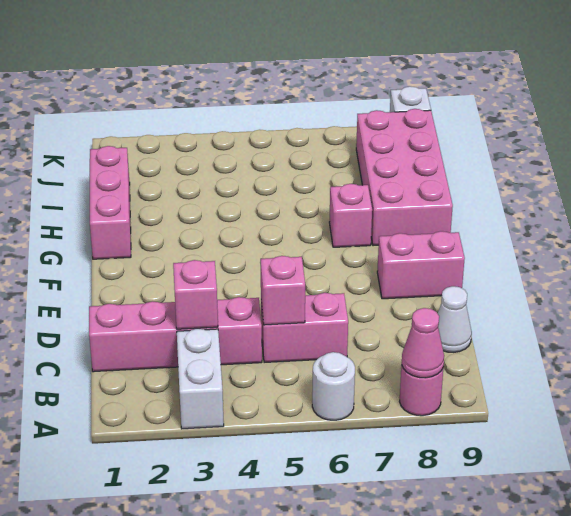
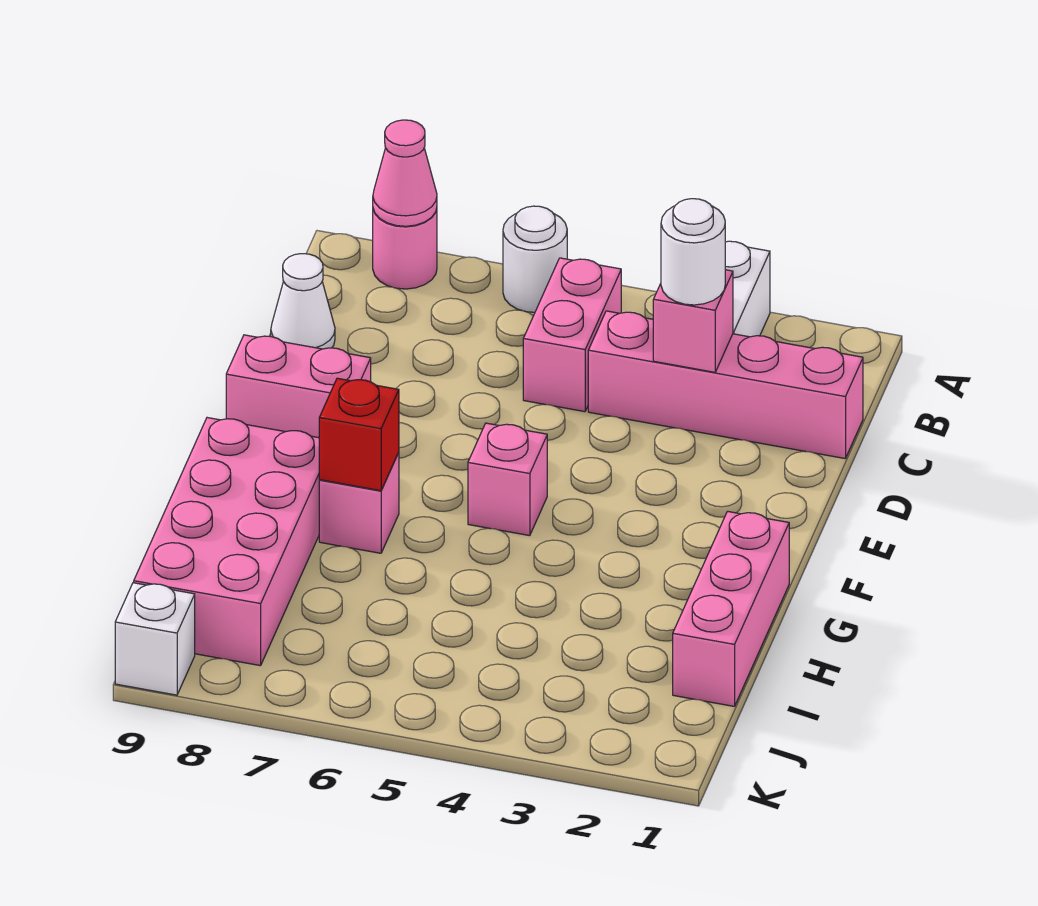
none -> white round brick C3 level 3
pink brick C5:C6 level 1 -> pink brick B5:C5 level 1
pink brick C5 level 2 -> pink brick F5 level 1
none -> red brick G7 level 2

